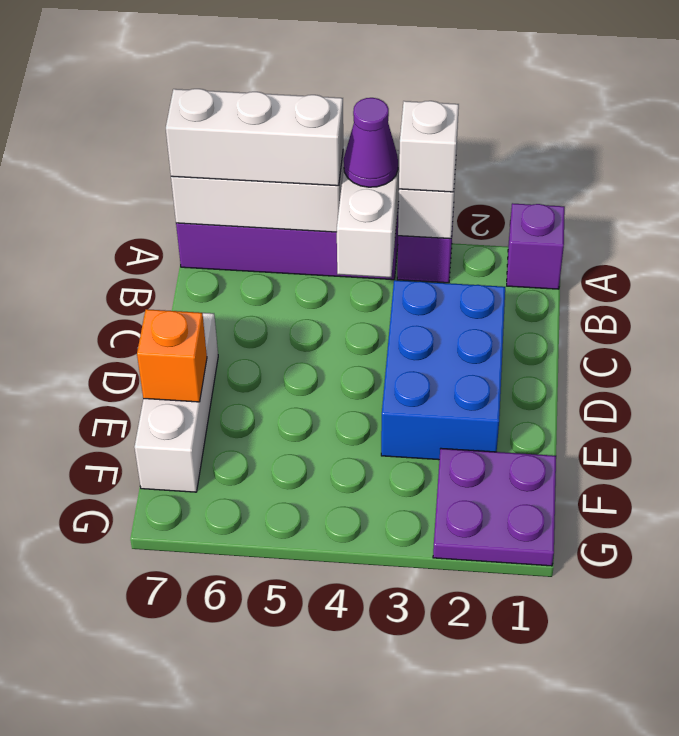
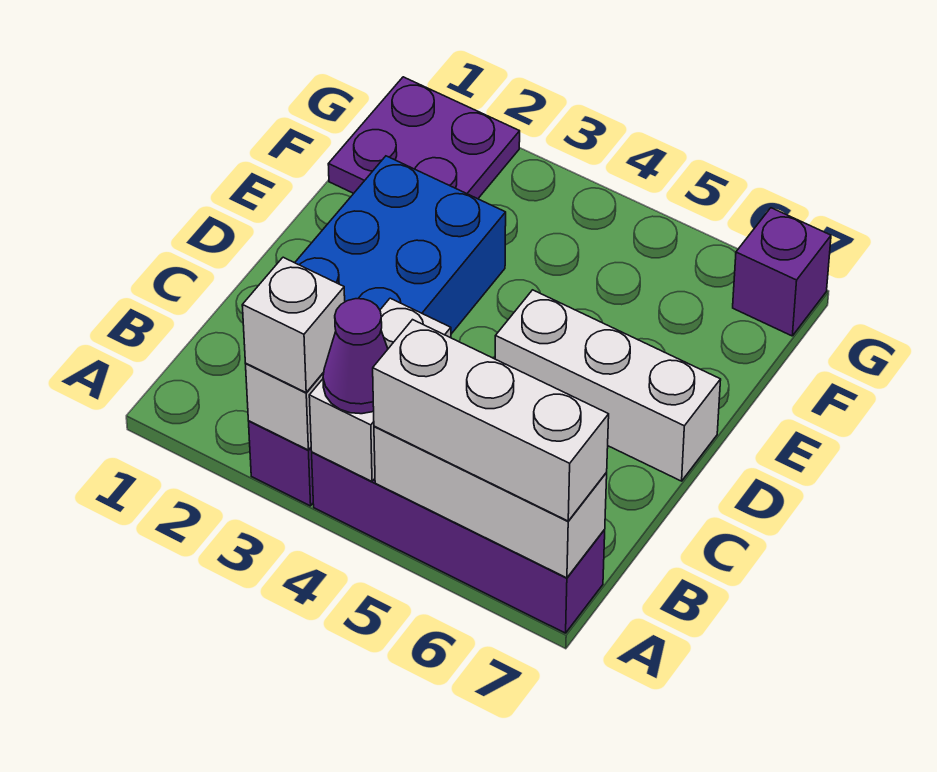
purple brick A1 level 1 -> purple brick G7 level 1
white brick D7:F7 level 1 -> white brick D5:D7 level 1
orange brick E7 level 2 -> none

